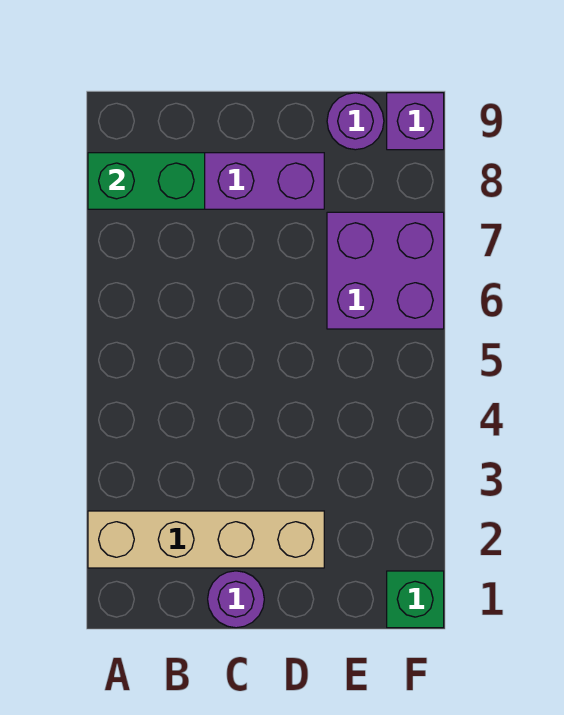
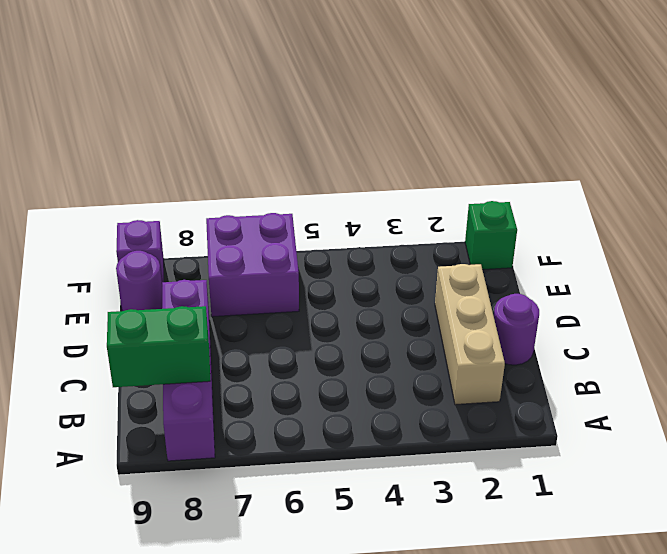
tan brick A2:D2 level 1 -> tan brick B2:D2 level 1
green brick A8:B8 level 2 -> green brick B8:B9 level 2

